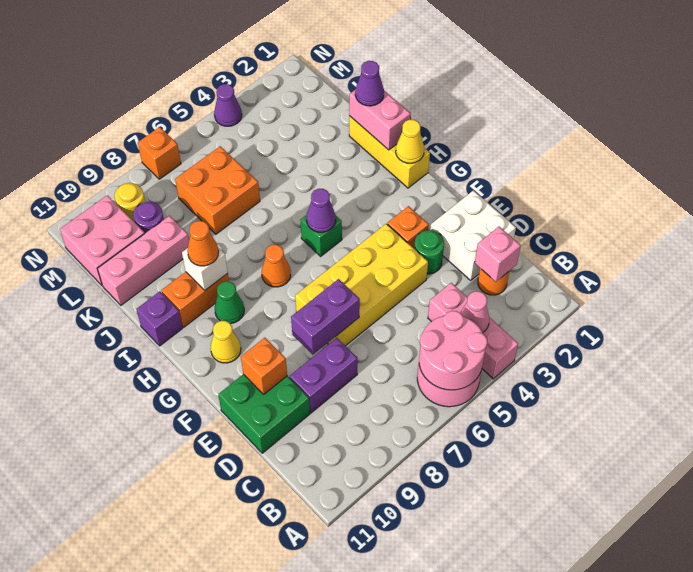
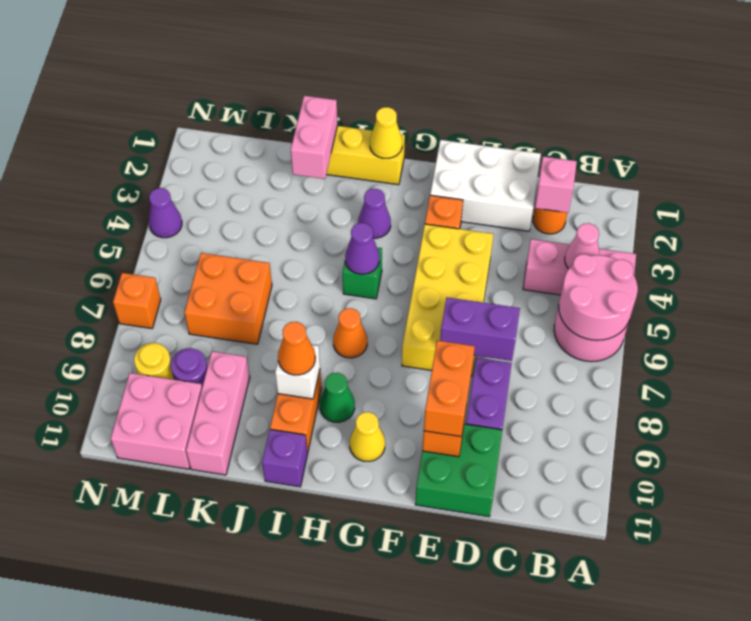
white brick D1:E2 level 1 -> white brick D1:F2 level 1
green round brick E3 level 1 -> none
purple brick E7:E8 level 2 -> purple brick D7:E7 level 2
none -> orange brick E9:E10 level 3
pink brick I1:J1 level 2 -> pink brick J1:J2 level 2
purple cone J1 level 3 -> purple cone H3 level 1

